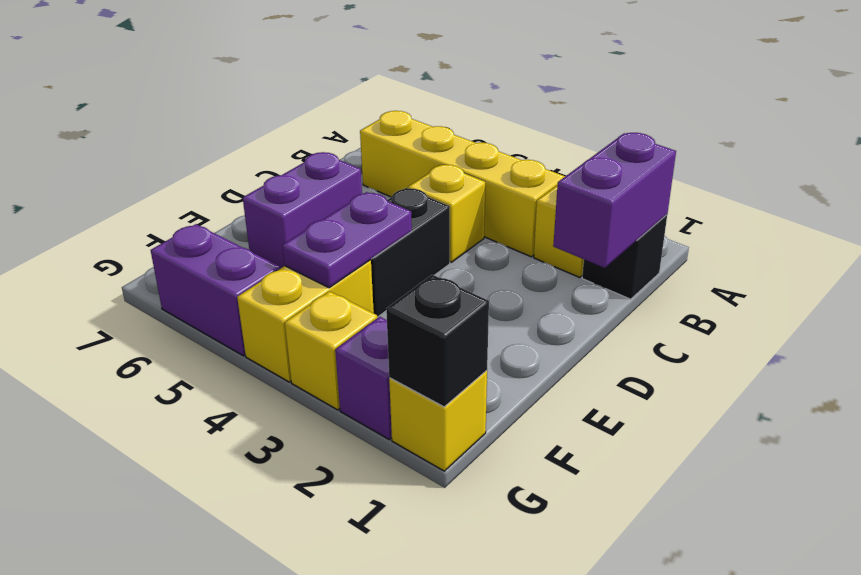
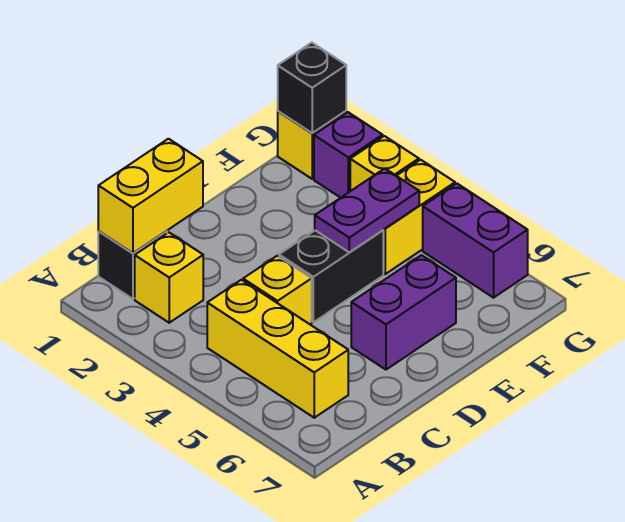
purple brick B1:C1 level 2 -> yellow brick B1:C1 level 2
yellow brick B3:B6 level 1 -> yellow brick B4:B6 level 1

